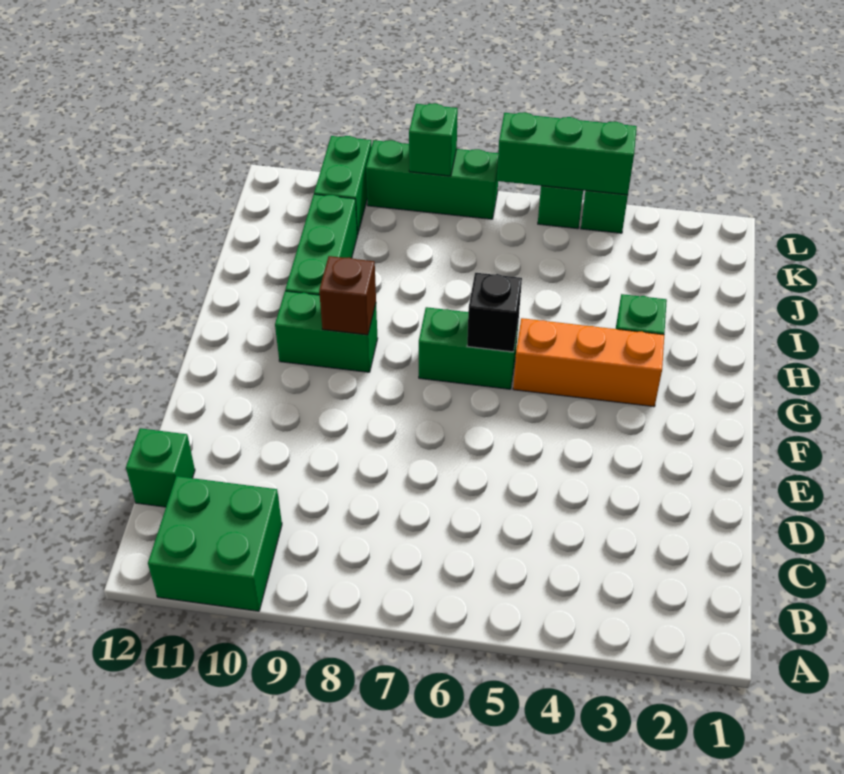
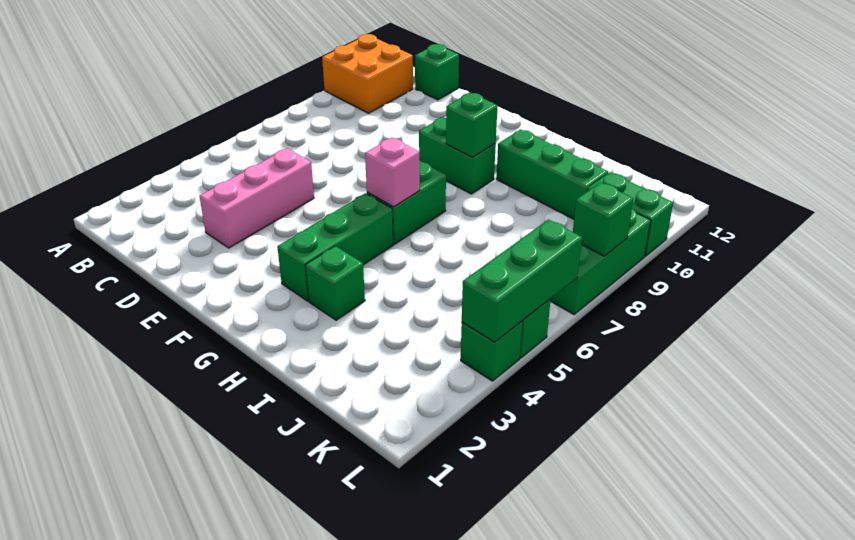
green brick A10:B11 level 1 -> orange brick A10:B11 level 1
none -> pink brick D3:D5 level 1
orange brick G3:G5 level 1 -> green brick G3:G5 level 1
black brick G6 level 2 -> pink brick G6 level 2
green brick G9:G10 level 1 -> green brick F9:G9 level 1
brown brick G9 level 2 -> green brick G9 level 2

